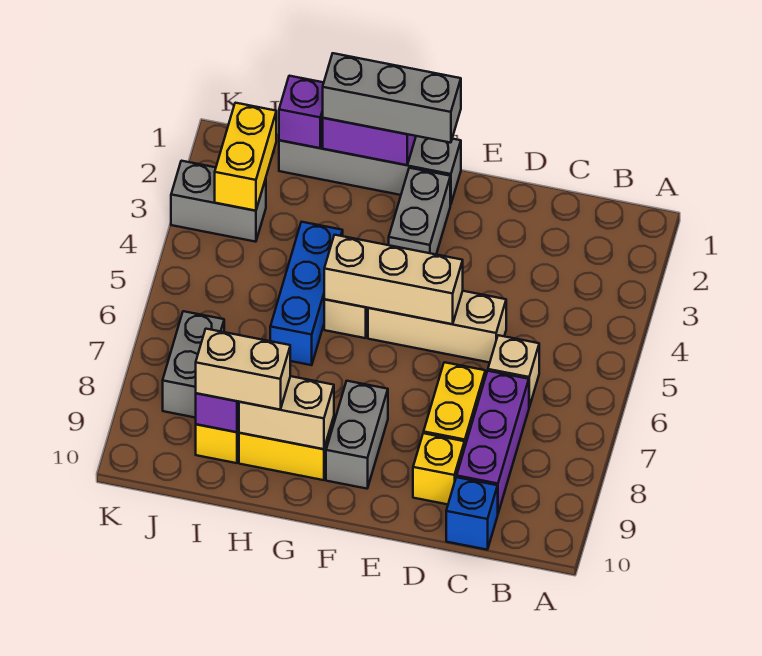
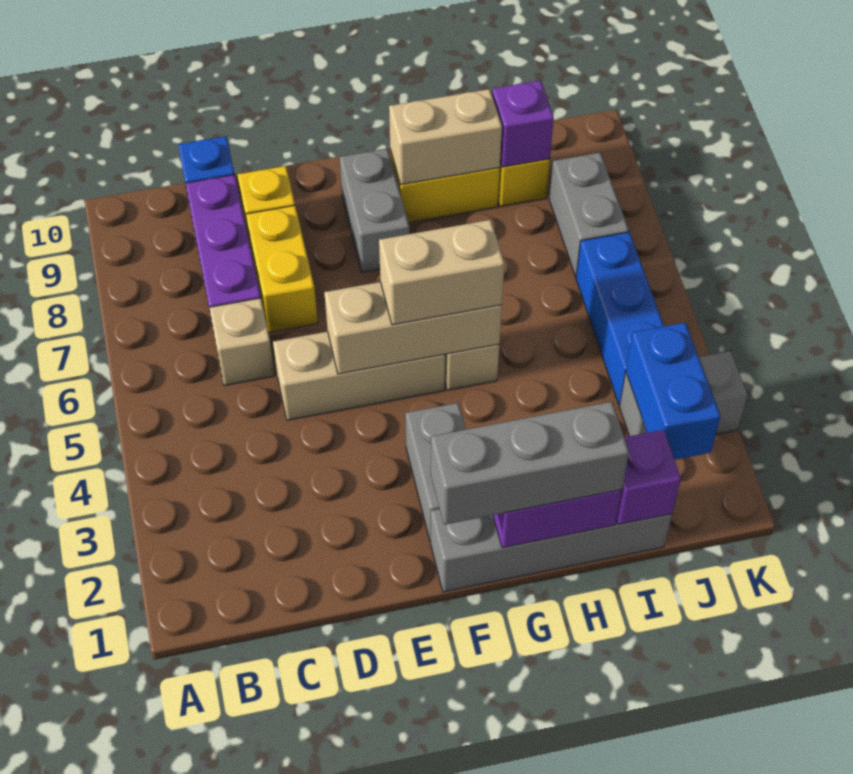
blue brick H4:H6 level 1 -> blue brick J4:J6 level 1
tan brick H9:I9 level 3 -> tan brick F5:G5 level 3
yellow brick J2:J3 level 2 -> blue brick J2:J3 level 2

